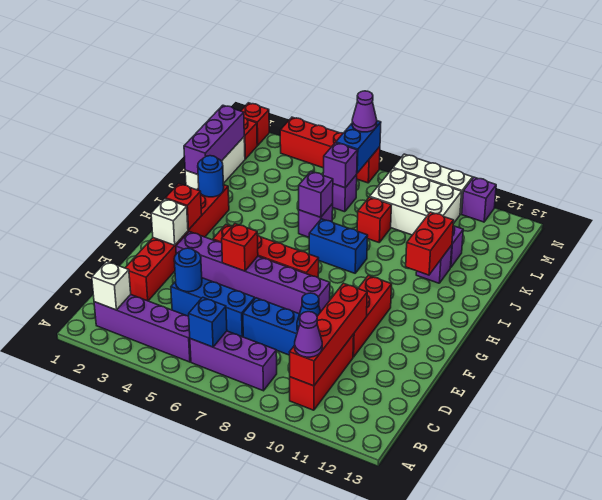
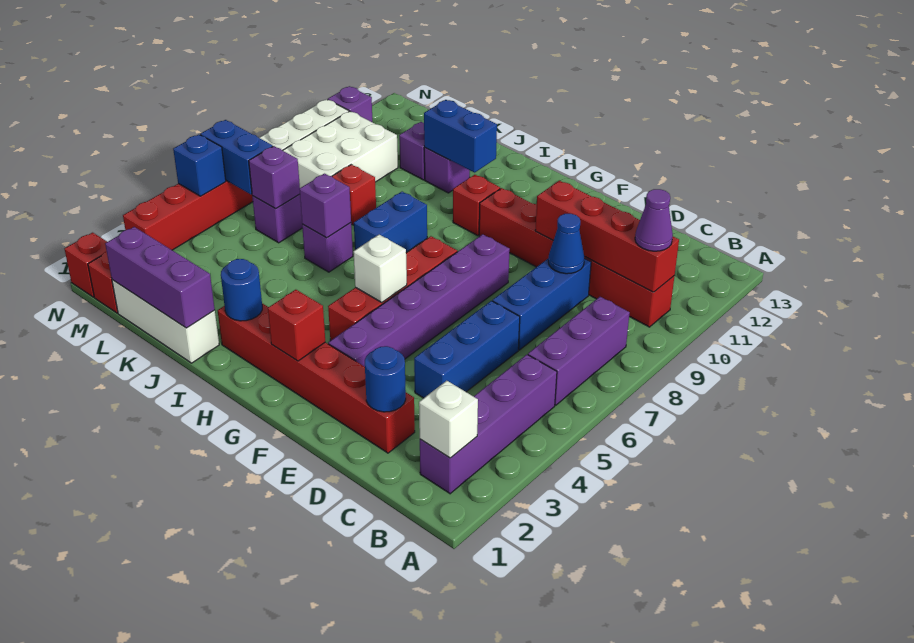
blue brick B6 level 2 -> blue brick N5 level 2
blue round brick D4 level 2 -> blue round brick D2 level 2
white brick F2 level 2 -> white brick G5 level 2
red brick F5 level 2 -> red brick H10 level 1
red brick I11:J11 level 2 -> blue brick I11:J11 level 2
purple cone N6 level 3 -> none

